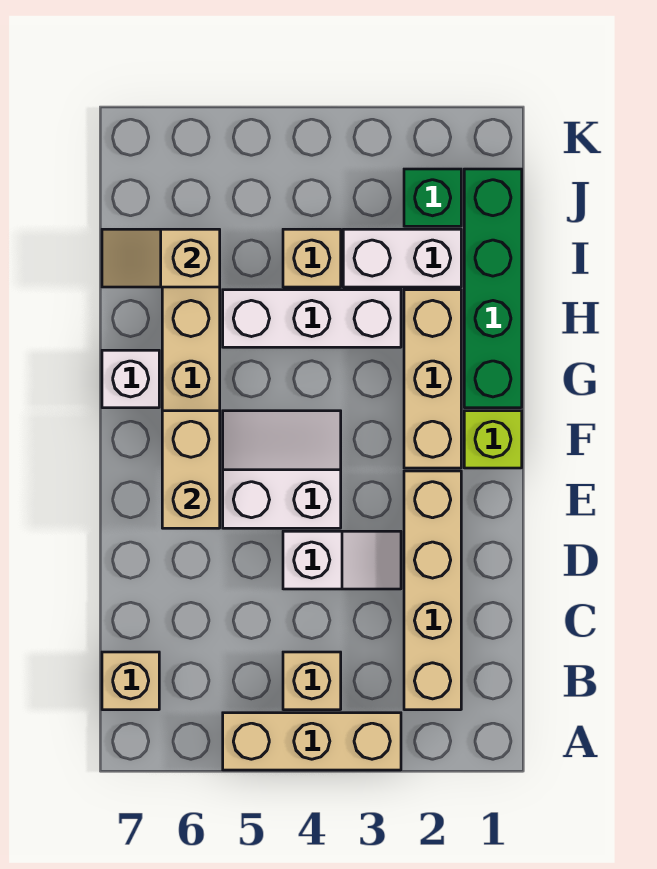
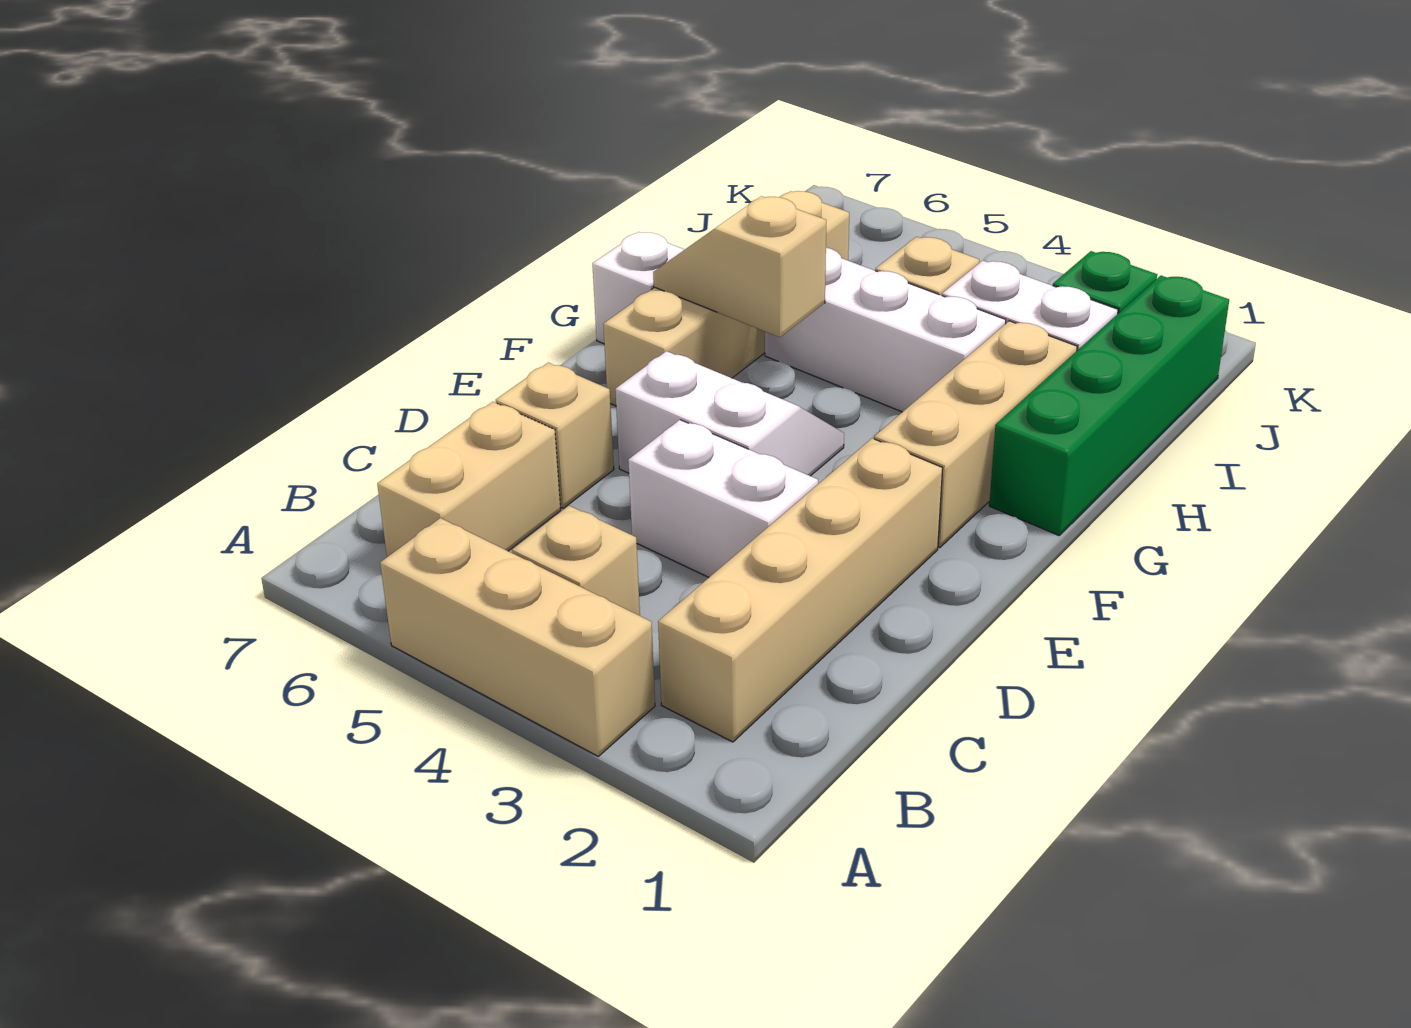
tan brick B7 level 1 -> tan brick D6 level 1
white slope D3:D4 level 1 top 4 -> white brick D3:D4 level 1
tan brick E6:F6 level 2 -> tan brick B6:C6 level 1
lime brick F1 level 1 -> none
tan slope I6:I7 level 2 top 6 -> tan slope G5:G6 level 2 top 5

